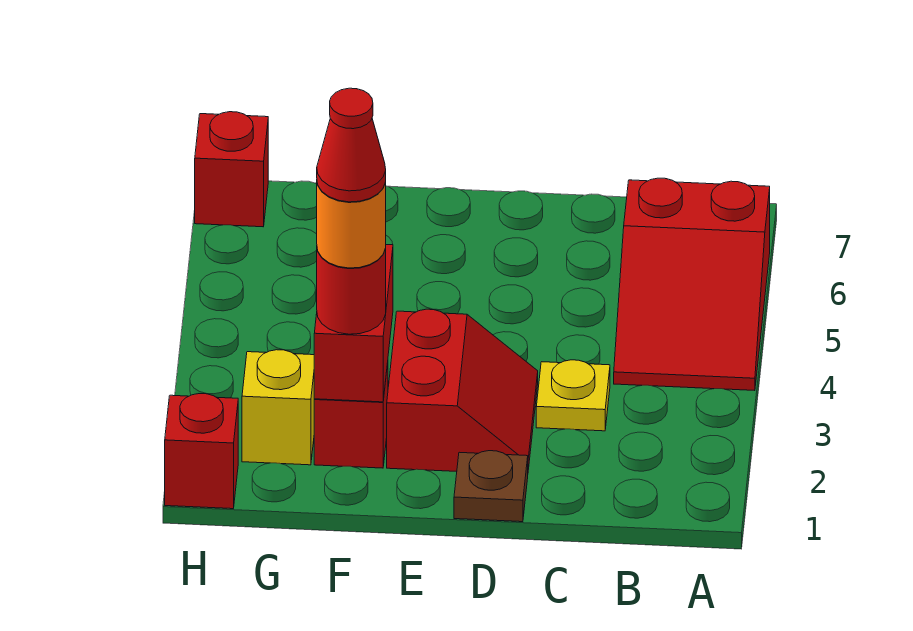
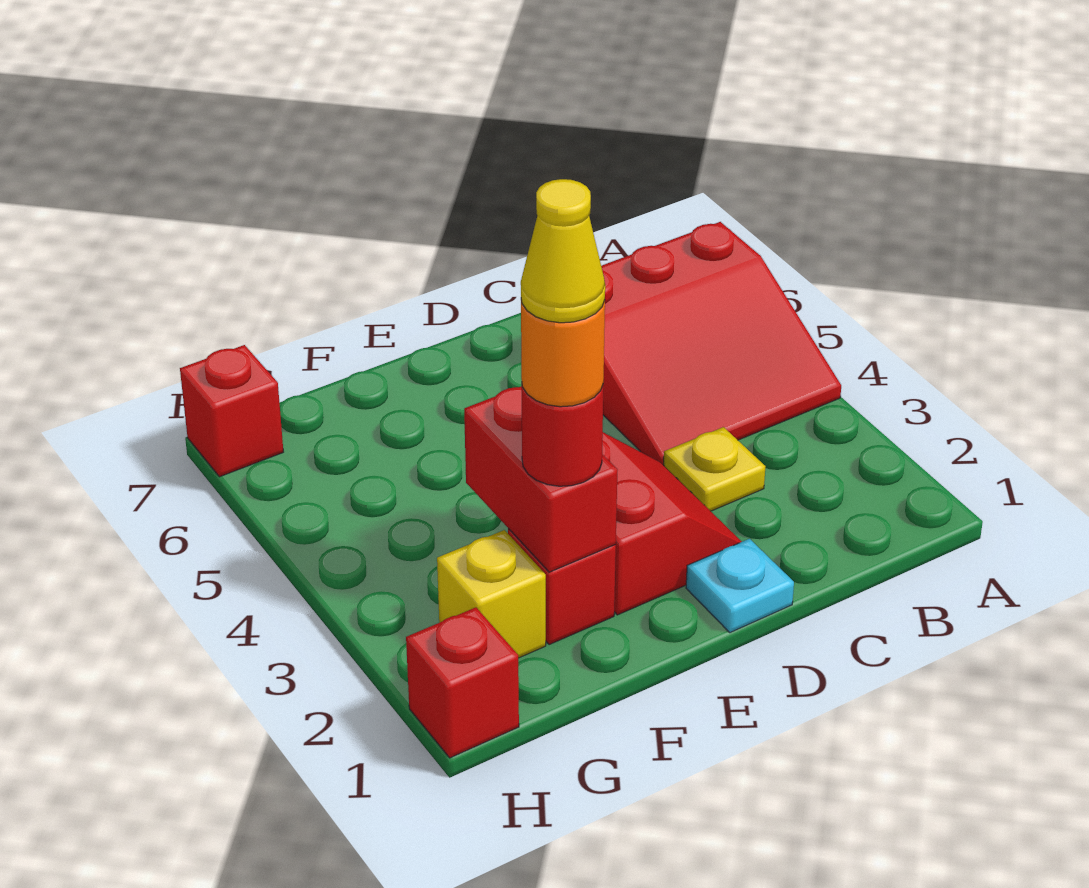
red slope A4:B6 level 1 top 6 -> red slope A4:C6 level 1 top 6
brown plate D1 level 1 -> cyan plate D1 level 1
red cone F2 level 5 -> yellow cone F2 level 5

